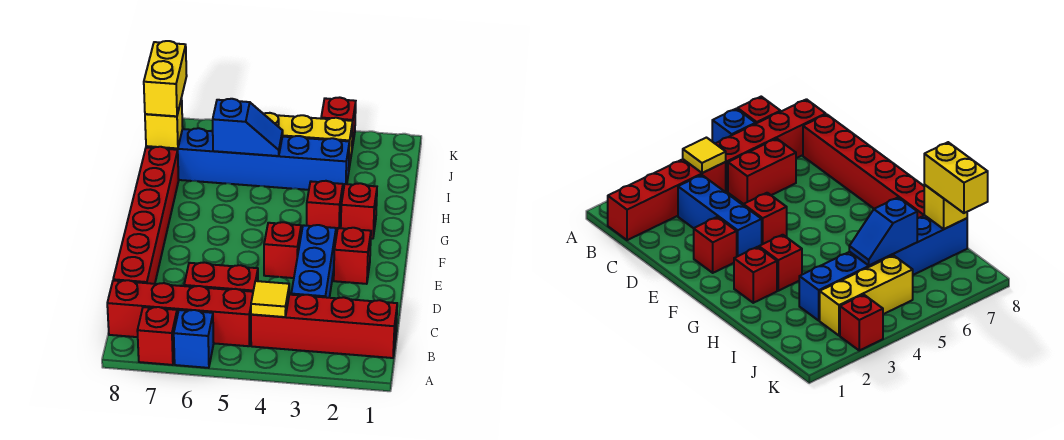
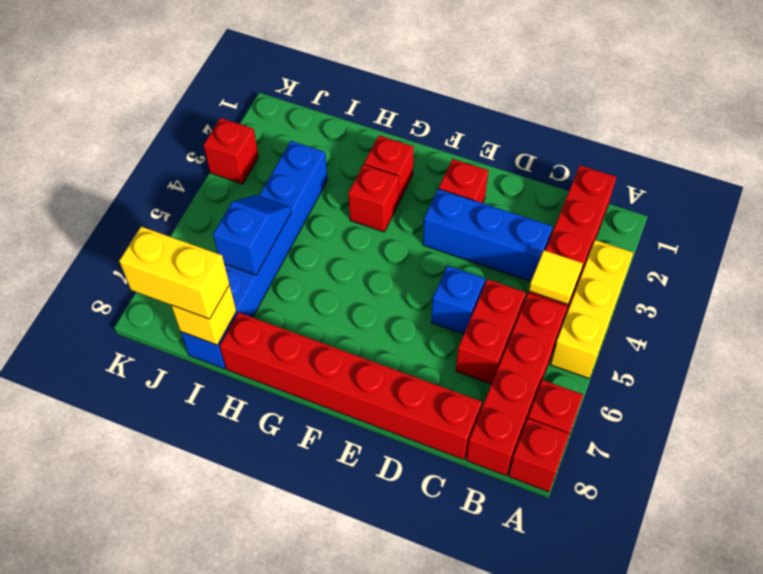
blue brick A6 level 1 -> blue brick D5 level 1
red brick E4 level 1 -> red brick A8 level 1
yellow brick J3:J5 level 1 -> yellow brick A3:A5 level 1

